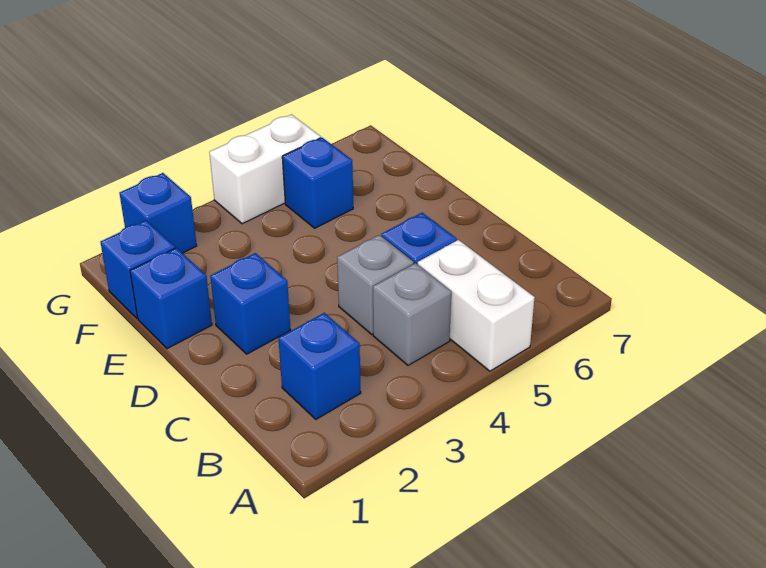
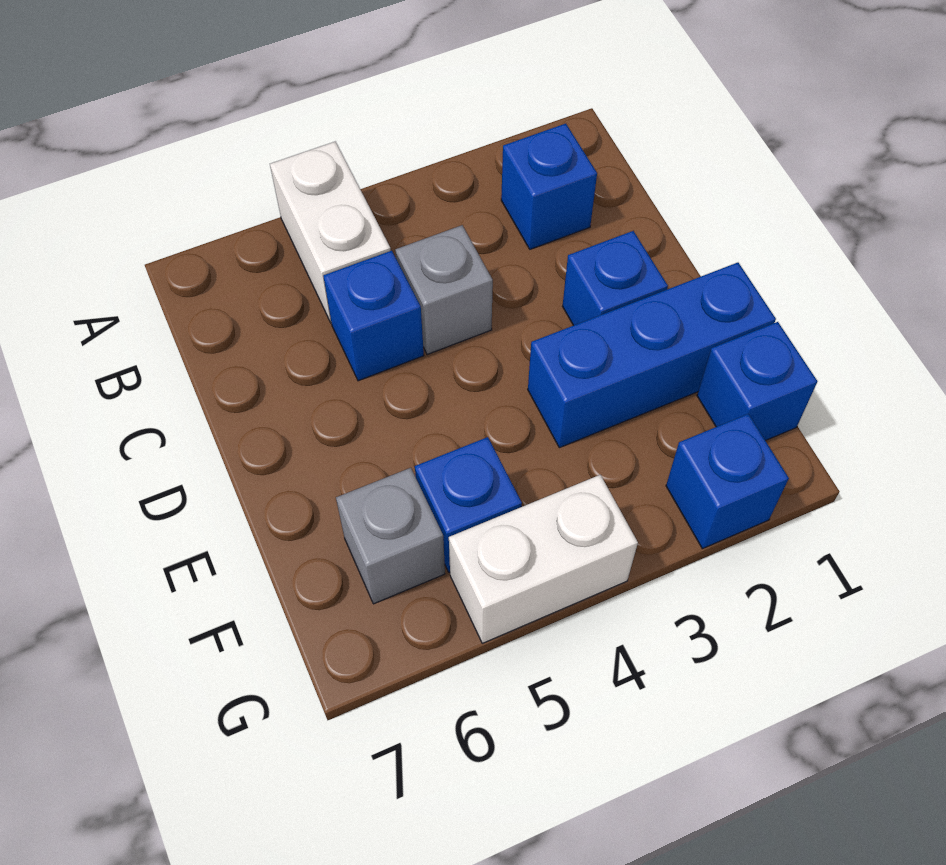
grey brick B4 level 1 -> grey brick F6 level 1
blue brick E1 level 1 -> blue brick E1:E3 level 1

